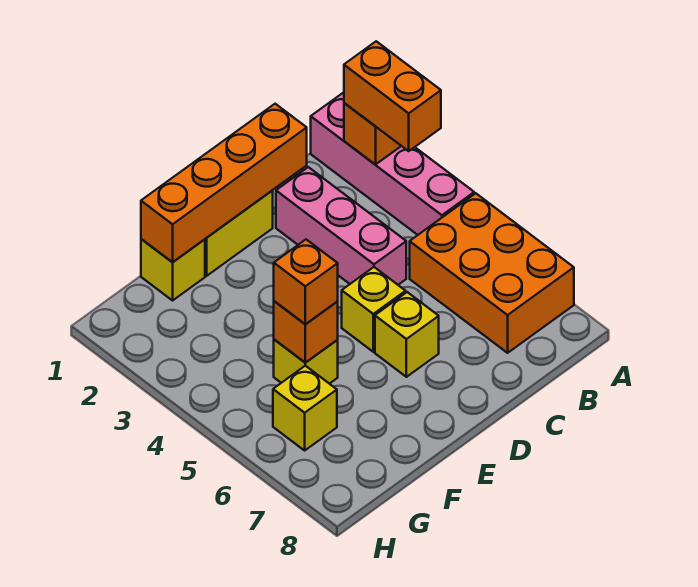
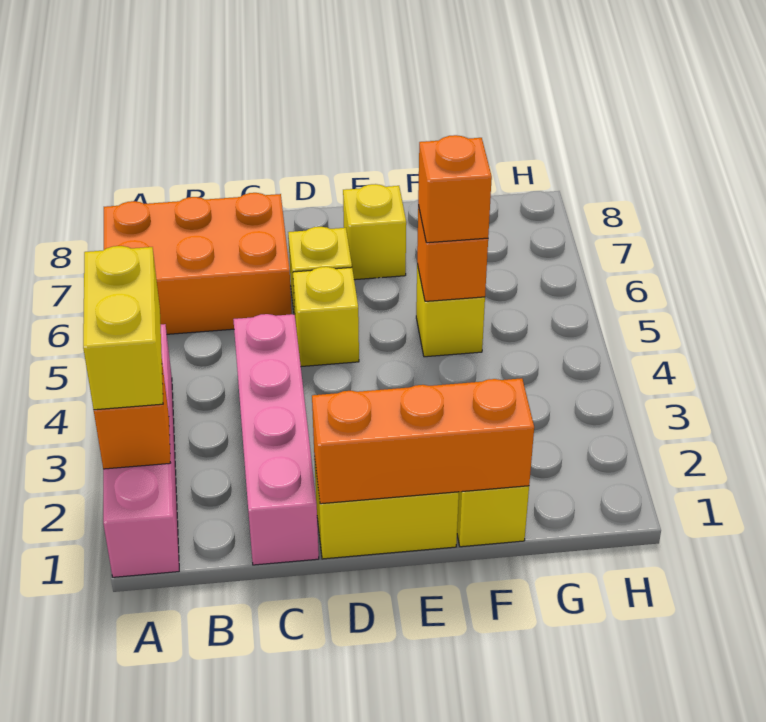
orange brick A2:A3 level 3 -> yellow brick A2:A3 level 3
orange brick A5:B7 level 1 -> orange brick A6:C7 level 1
orange brick C1:F1 level 2 -> orange brick D1:F1 level 2
pink brick C2:C4 level 1 -> pink brick C1:C4 level 1
yellow brick G6 level 1 -> yellow brick E7 level 1

